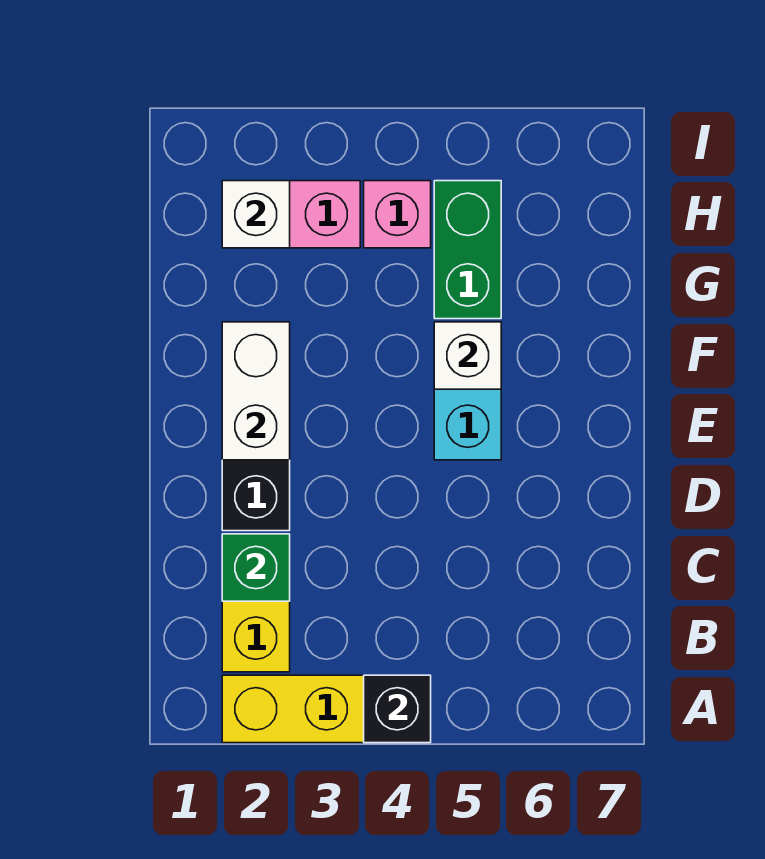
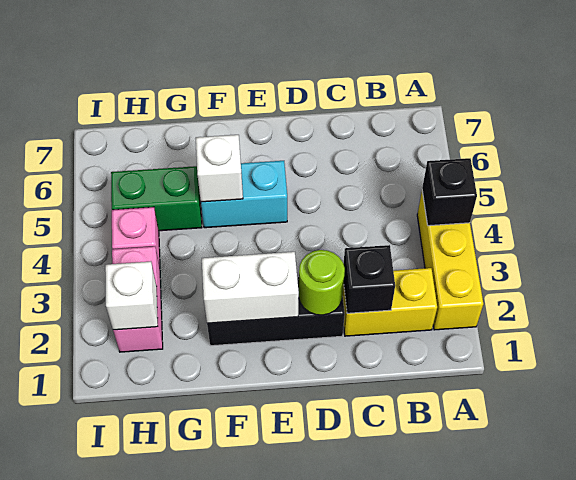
green brick C2 level 2 -> black brick C2 level 2
none -> lime round brick D2 level 2

